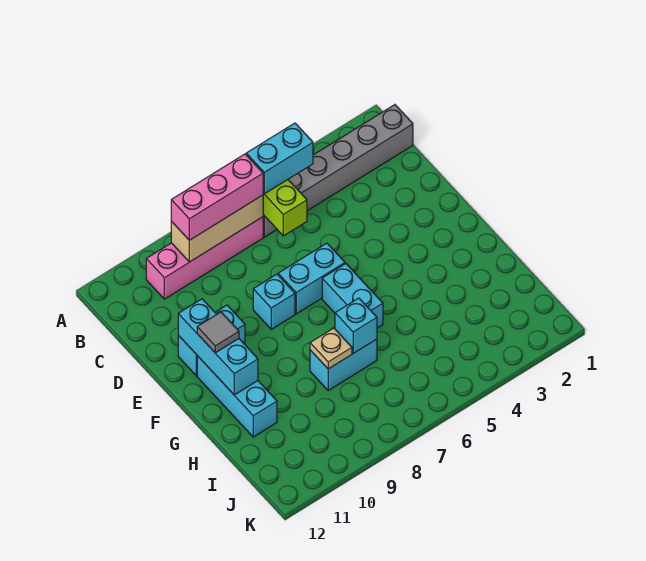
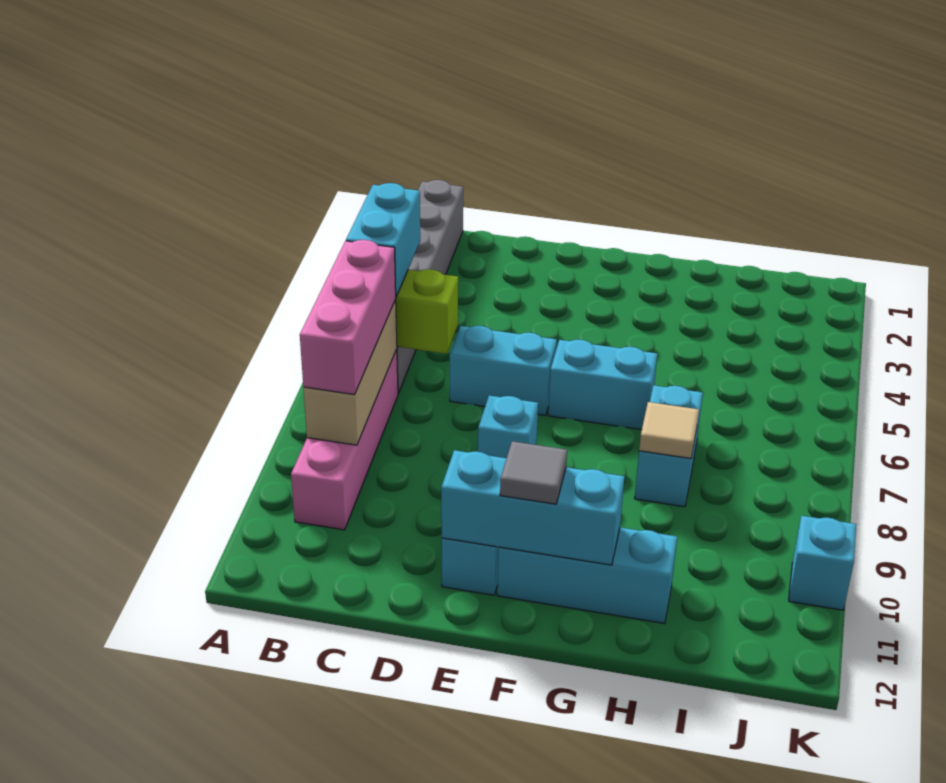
cyan brick E6:E7 level 1 -> cyan brick D6:E6 level 1
cyan brick H7 level 2 -> cyan brick K10 level 1
tan plate H8 level 2 -> tan tile H8 level 2

